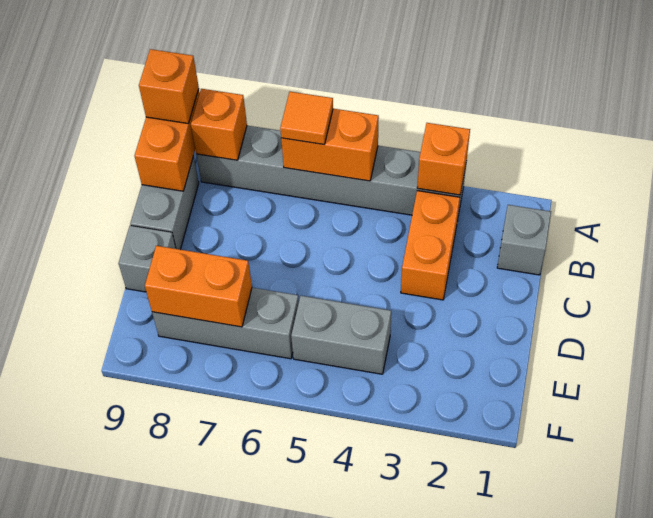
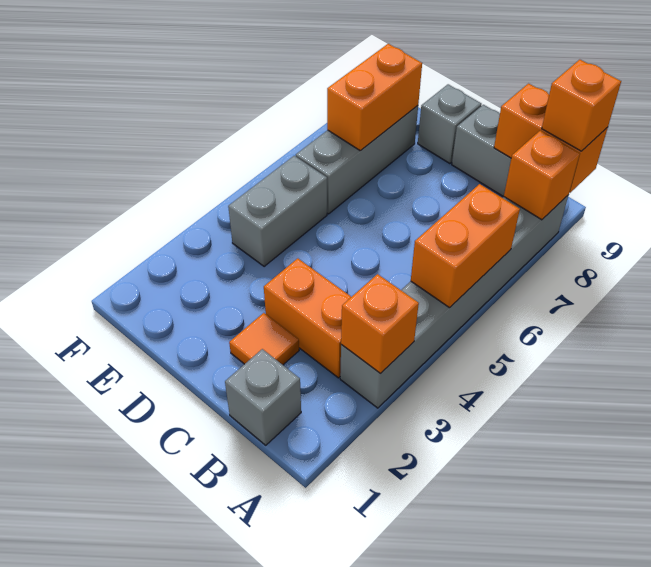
orange tile A6 level 3 -> orange tile C2 level 1

